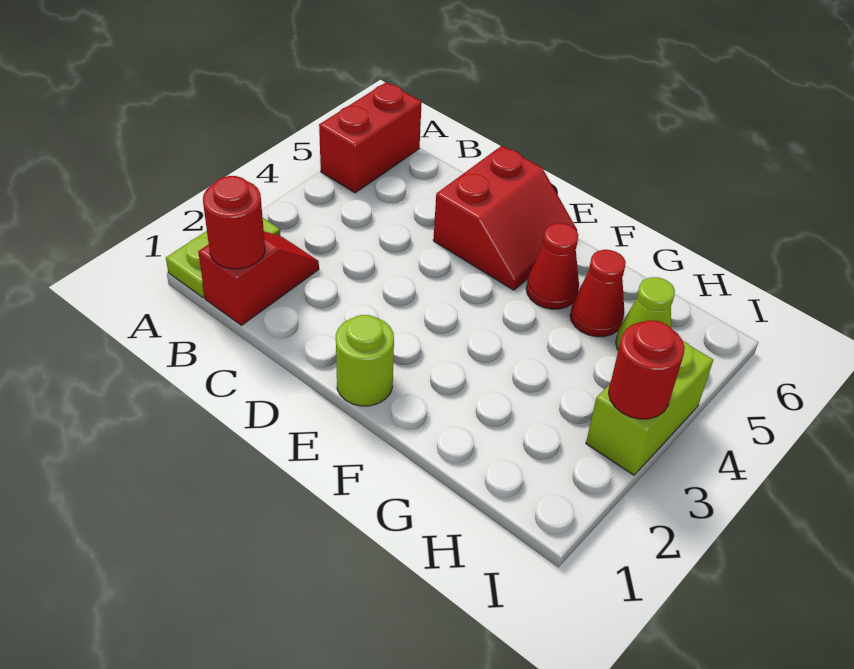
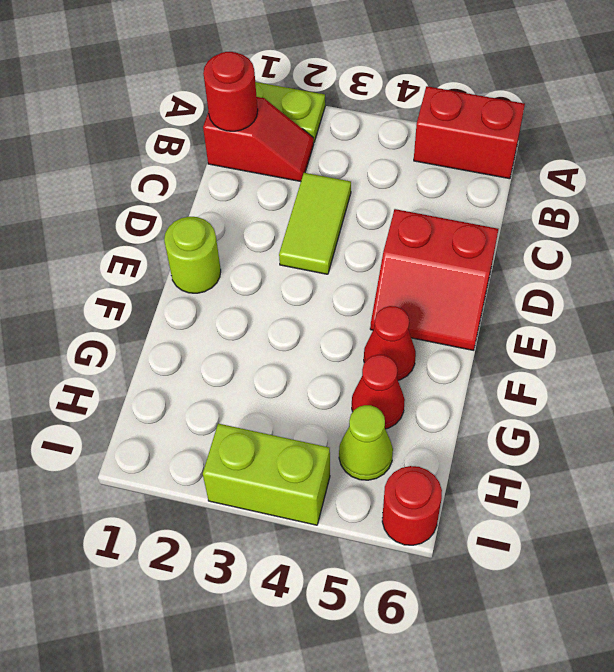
none -> lime tile C3:D3 level 1
red round brick I3 level 2 -> red round brick I6 level 1

